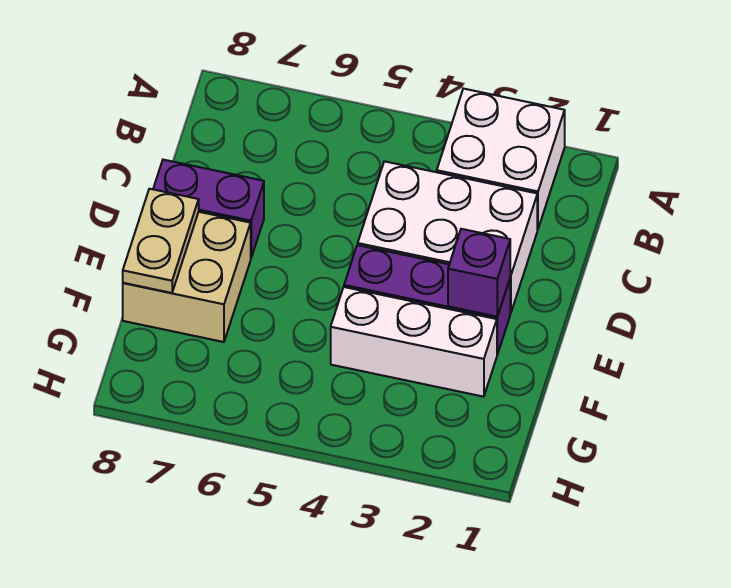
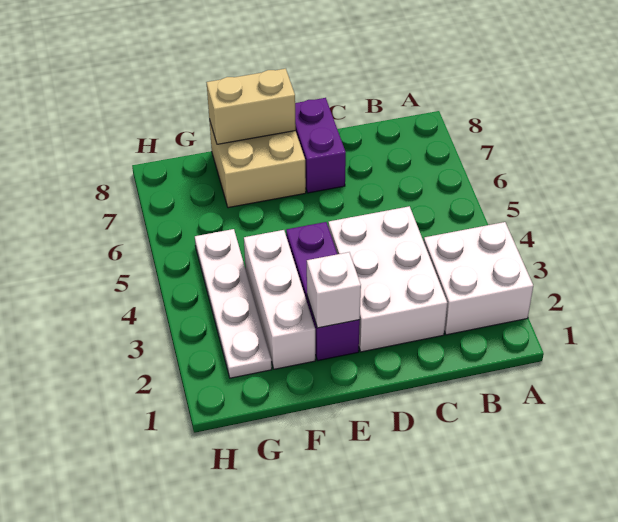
purple brick E2 level 2 -> white brick E2 level 2
tan plate E8:F8 level 2 -> tan brick E8:F8 level 2
none -> white plate G2:G5 level 1

